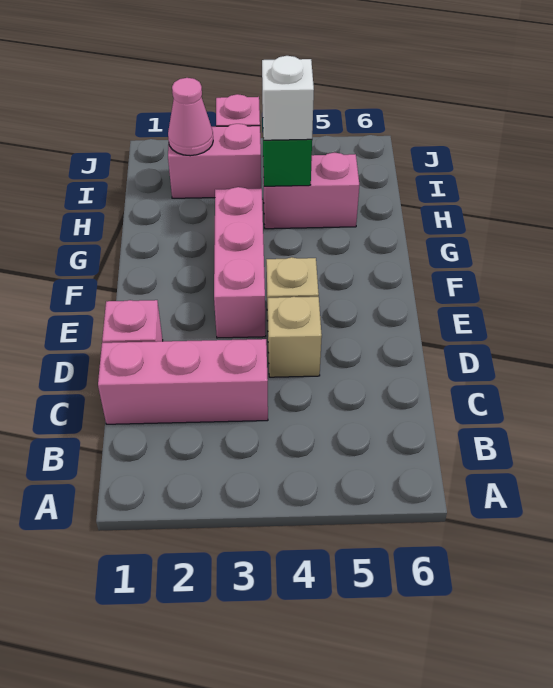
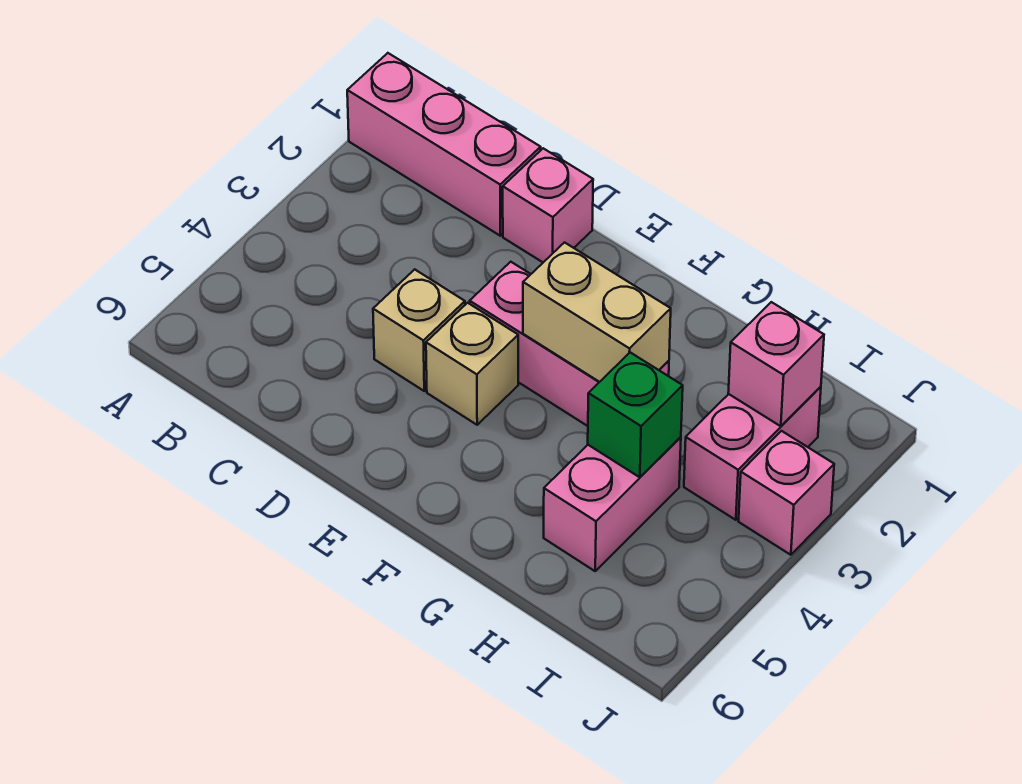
pink brick C1:C3 level 1 -> pink brick A1:C1 level 1
none -> tan brick F3:G3 level 2
white brick H4 level 3 -> none
pink cone I2 level 2 -> pink brick I2 level 2

